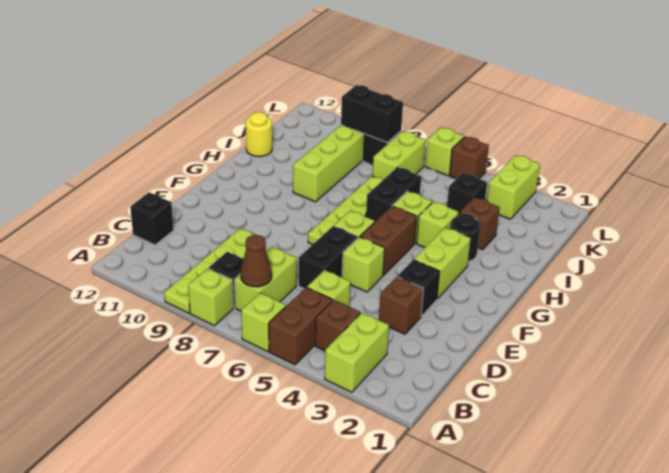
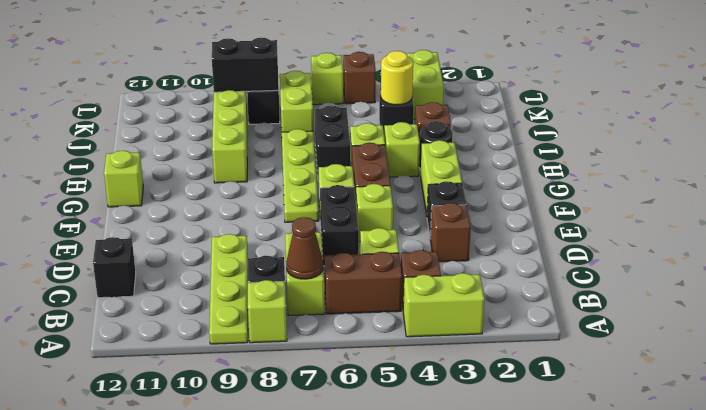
lime brick A3:B3 level 1 -> lime brick A3:A4 level 1
brown brick A5:B5 level 1 -> brown brick B5:B6 level 1
lime brick A6 level 1 -> lime brick G12 level 1
yellow round brick I12 level 1 -> yellow round brick J4 level 2

